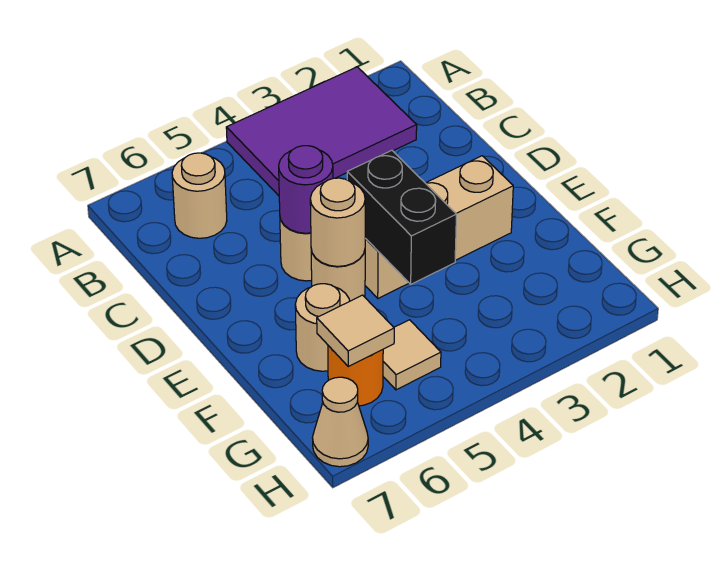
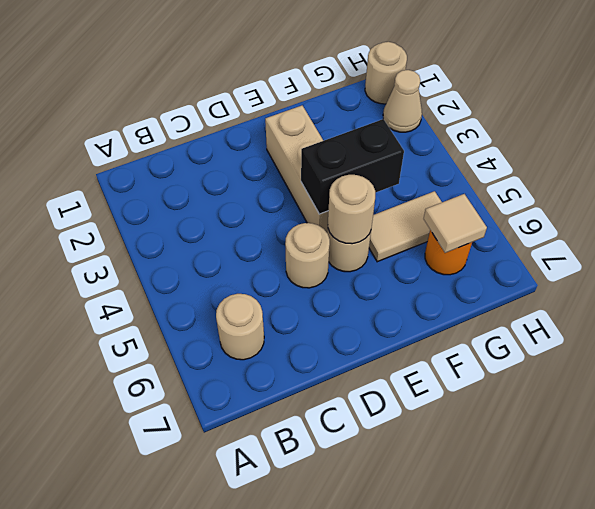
purple tile A2:B4 level 1 -> none
purple round brick D5 level 2 -> none
tan round brick F6 level 1 -> tan round brick H1 level 1
tan tile G5 level 1 -> tan tile F5:G5 level 1
tan cone H7 level 1 -> tan cone H2 level 1

